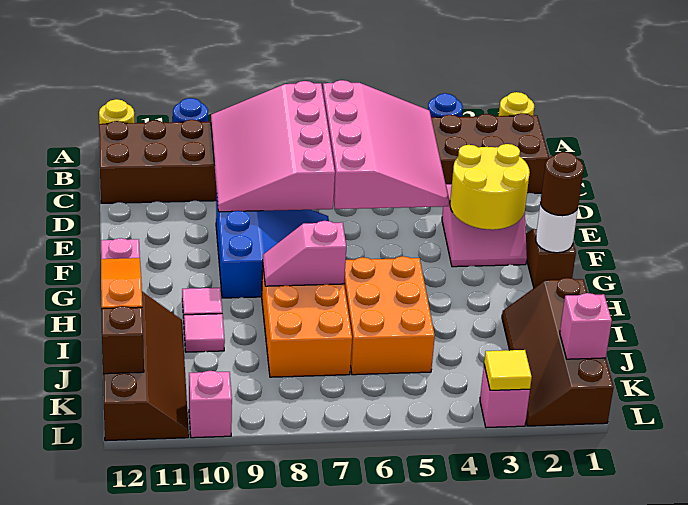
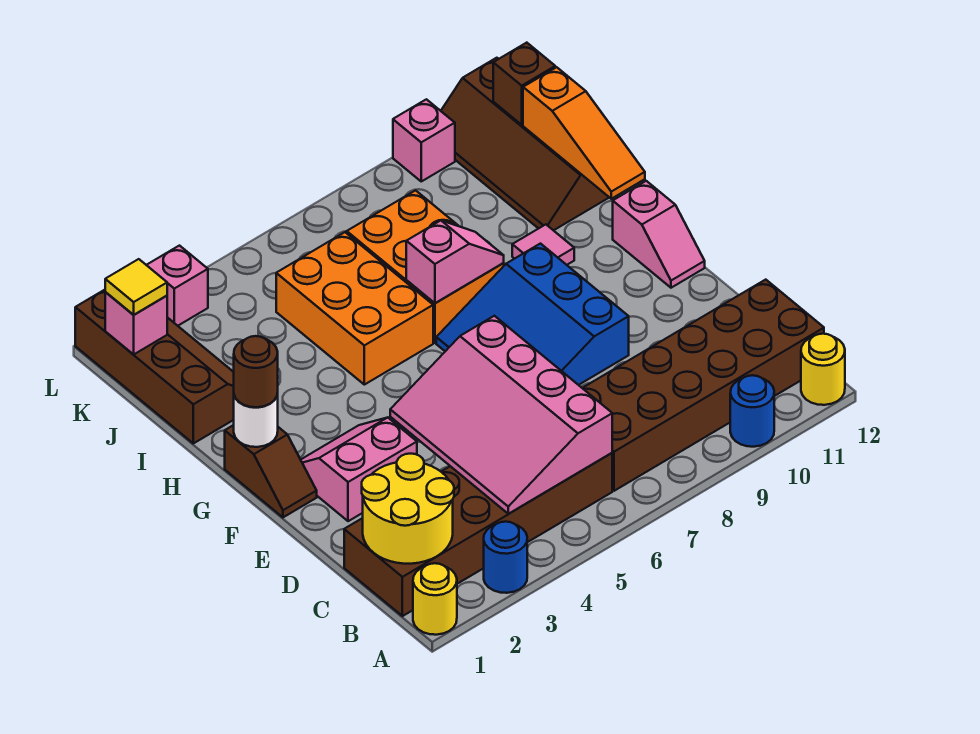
pink slope B7:E9 level 2 top 7 -> none
yellow round brick E2:F3 level 2 -> yellow round brick B1:C2 level 2
pink tile I10 level 1 -> none
yellow tile L3 level 2 -> yellow tile K1 level 3

